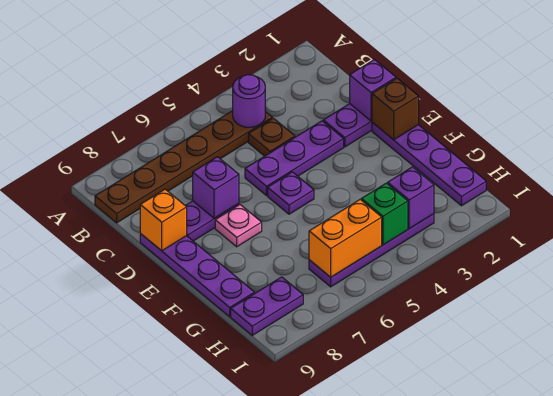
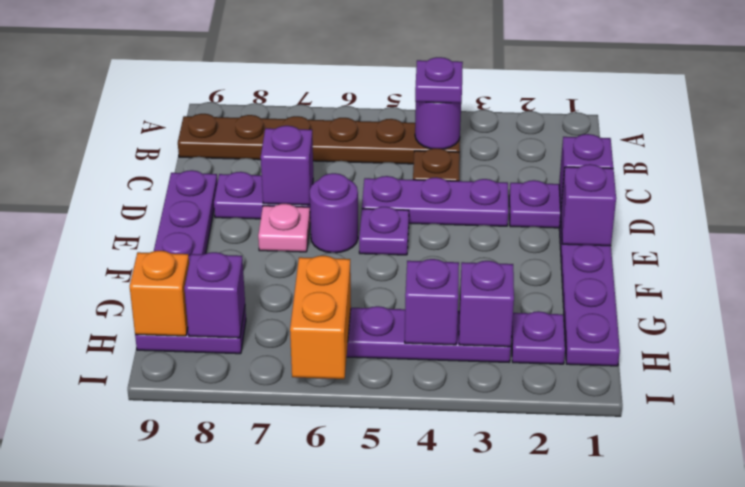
none -> purple plate B4 level 3
orange brick D9 level 2 -> orange brick H9 level 2
brown brick E1 level 2 -> purple brick E1 level 2
none -> purple round brick E6 level 1
none -> purple plate H2 level 1
green brick H4 level 2 -> purple brick H4 level 2
orange brick H5:H6 level 2 -> orange brick H6:I6 level 2
none -> purple brick H8 level 2

